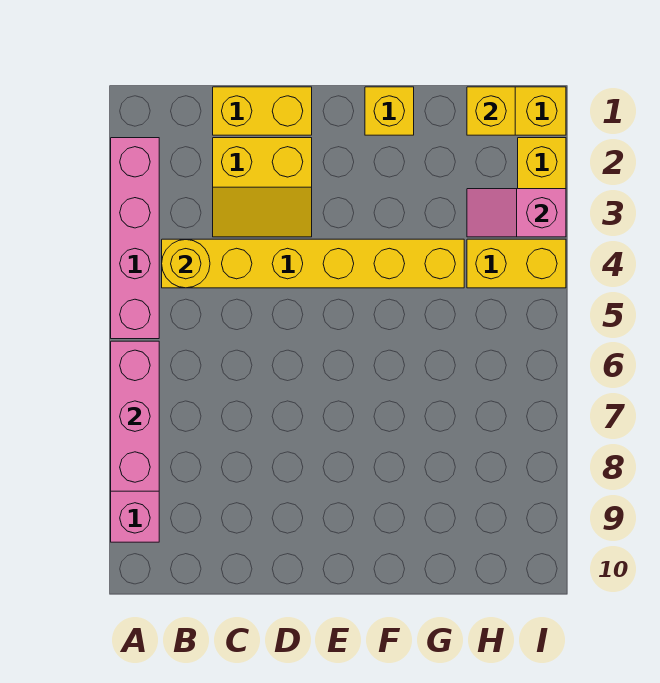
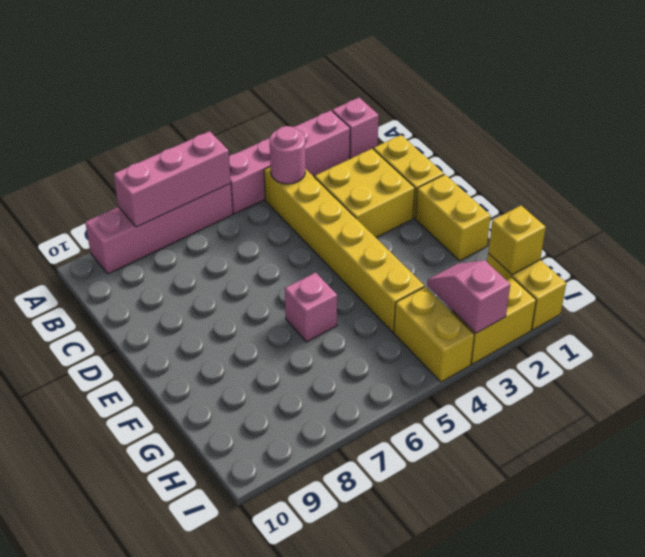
none -> pink brick A1 level 1
yellow round brick B4 level 2 -> pink round brick B4 level 2
yellow slope C2:D3 level 1 top 2 -> yellow brick C2:D3 level 1
yellow brick F1 level 1 -> yellow brick E1:F1 level 1
none -> pink brick F6 level 1

